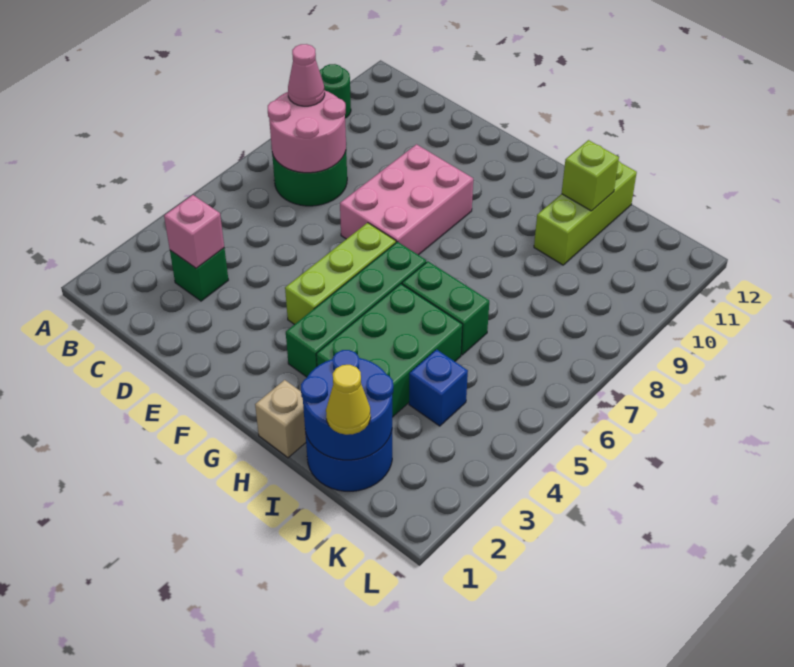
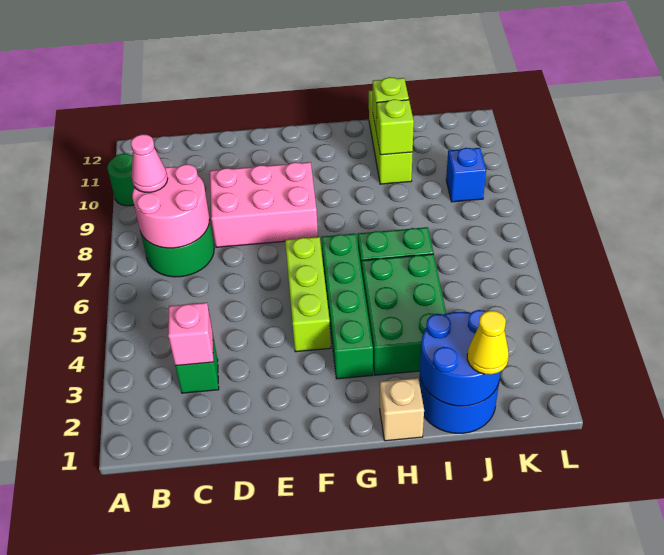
pink brick E7:F9 level 1 -> pink brick D8:F9 level 1
none -> lime brick I10 level 2
blue brick J4 level 1 -> blue brick K9 level 1

